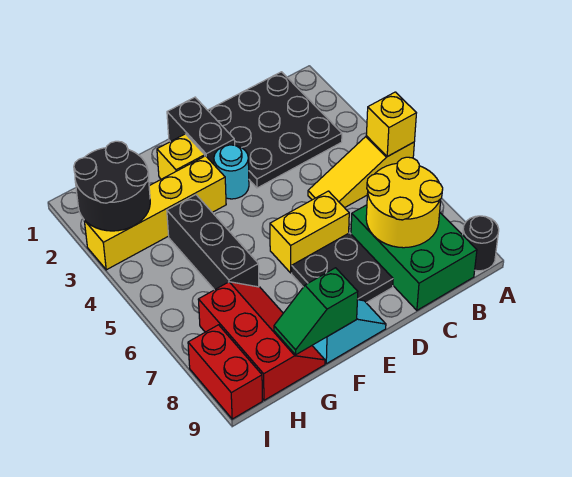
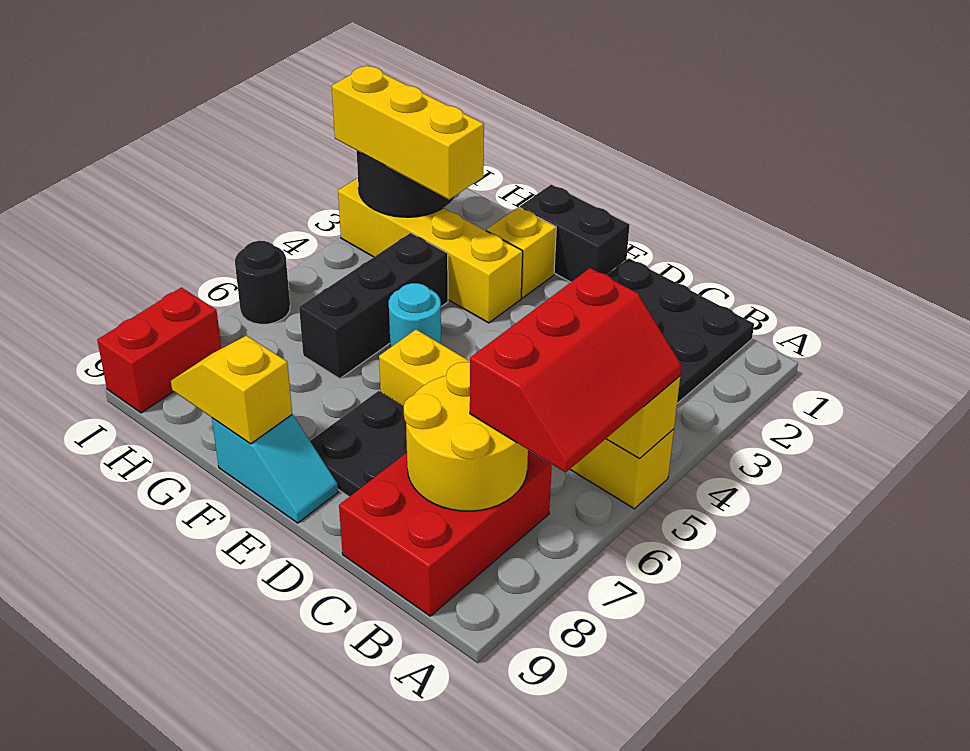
black round brick A9 level 1 -> black round brick I6 level 1
green brick B7:C9 level 1 -> red brick B7:C9 level 1
black brick E1:E2 level 1 -> black brick E1:F1 level 1
cyan round brick E3 level 1 -> cyan round brick F5 level 1
green slope F9:G9 level 2 top F -> yellow slope F9:G9 level 2 top F
none -> yellow brick G3:I3 level 3
red slope G7:H9 level 1 top H -> red slope A5:B7 level 3 top B

